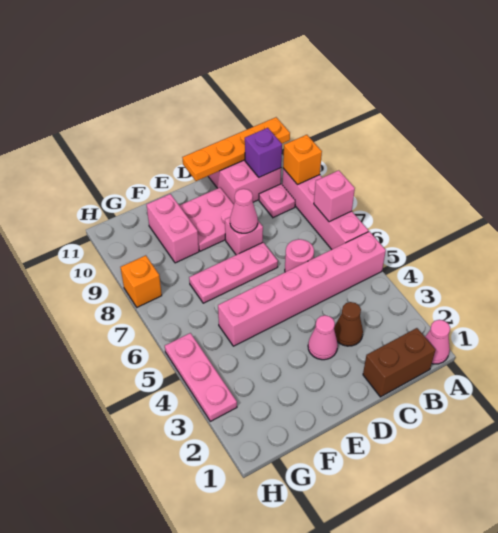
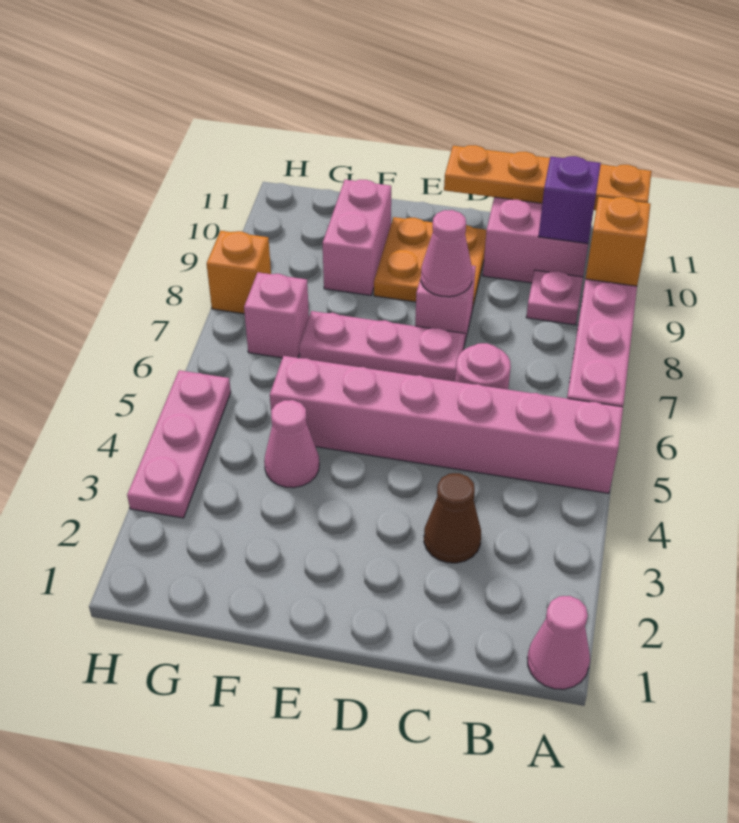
pink brick A7 level 2 -> pink brick G7 level 1
brown brick B1:C1 level 1 -> none
pink cone D3 level 1 -> pink cone F4 level 1
pink plate D9:E10 level 1 -> orange plate D9:E10 level 1

